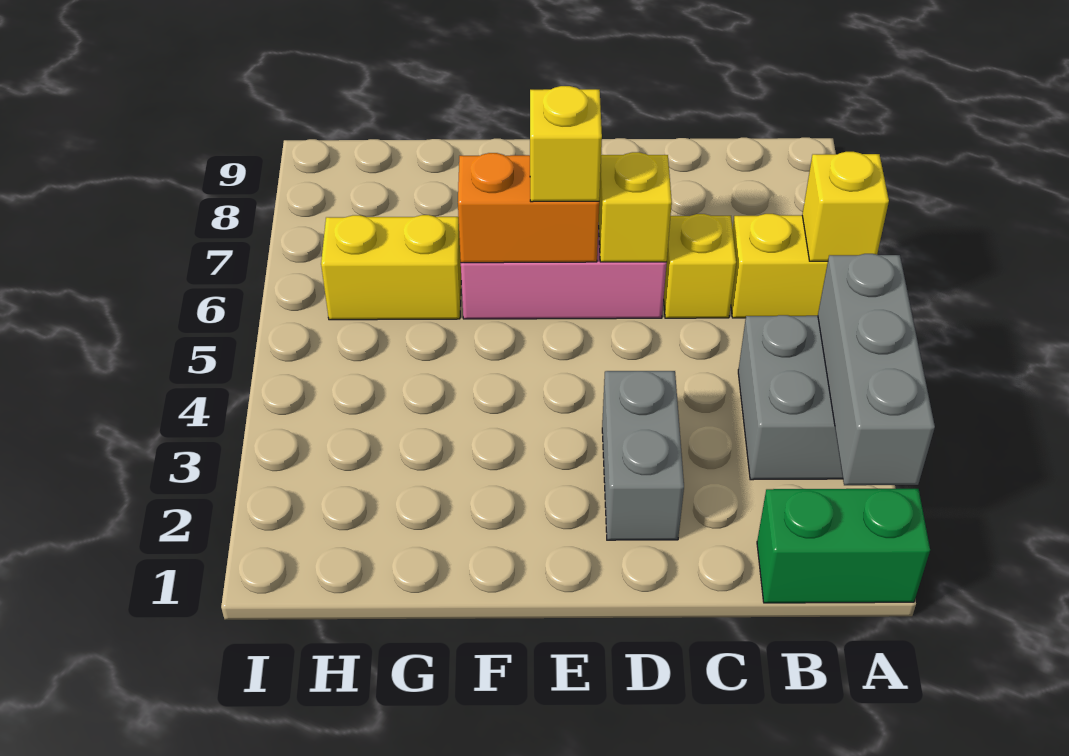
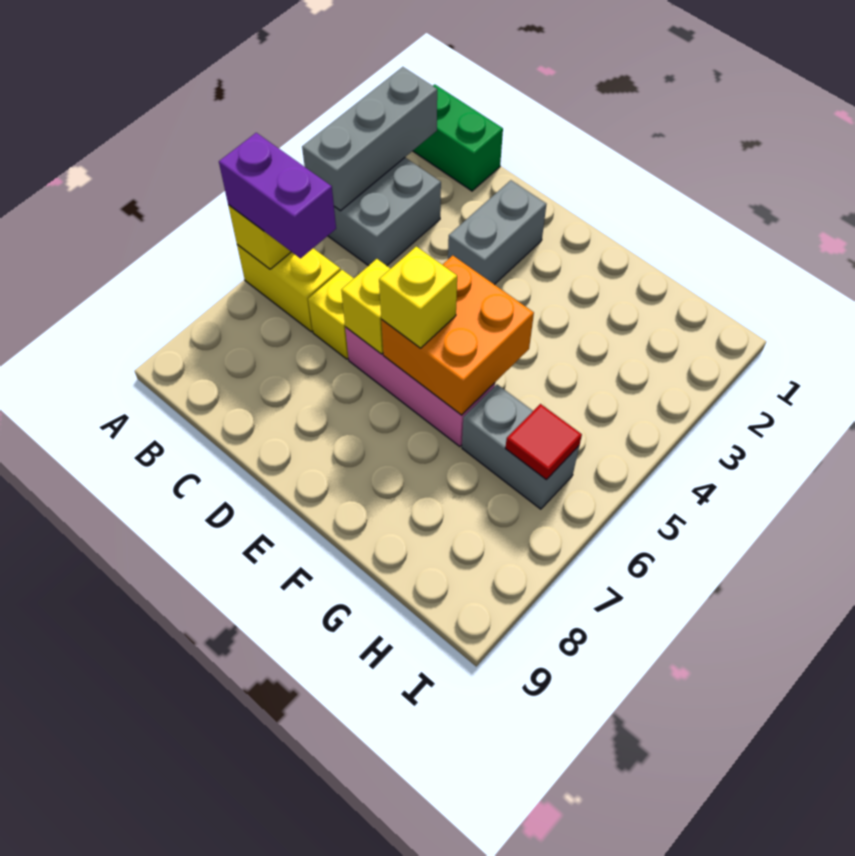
none -> purple brick A6:B6 level 3
orange brick E6:F6 level 2 -> orange brick E5:F6 level 2
yellow brick G6:H6 level 1 -> grey brick G6:H6 level 1
none -> red tile H6 level 2

